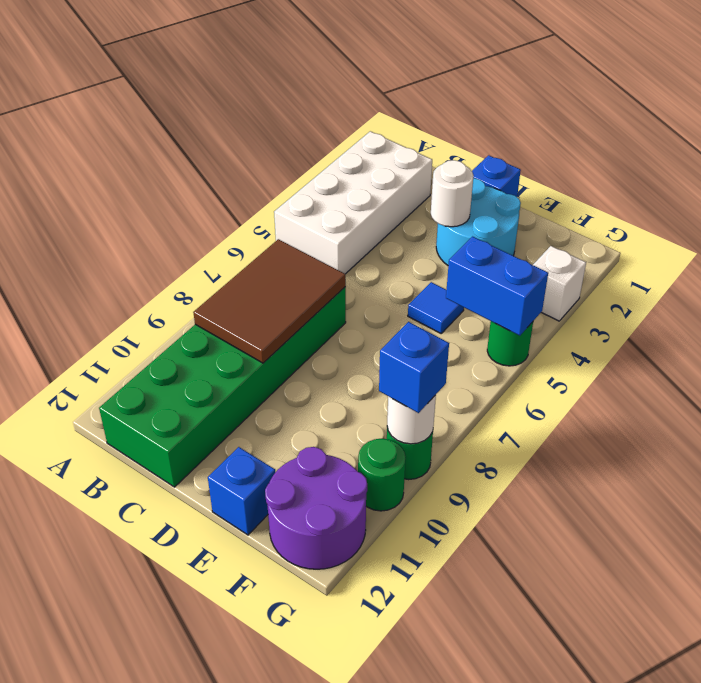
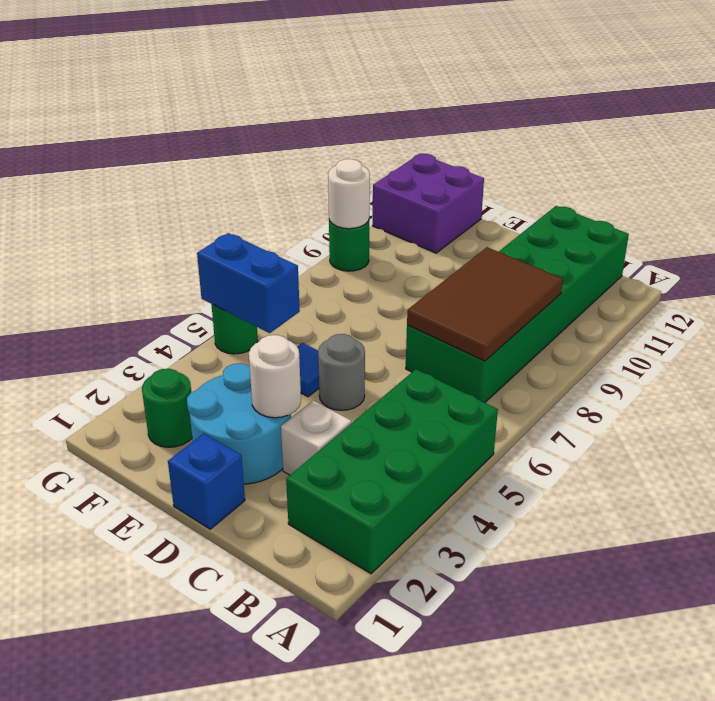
white brick A2:B5 level 1 -> green brick A2:B5 level 1
none -> grey round brick D5 level 1
blue brick E12 level 1 -> none
purple round brick F11:G12 level 1 -> purple brick F11:G12 level 1
white brick G3 level 1 -> white brick C3 level 1
blue brick G9 level 3 -> none
green round brick G10 level 1 -> green round brick F2 level 1

